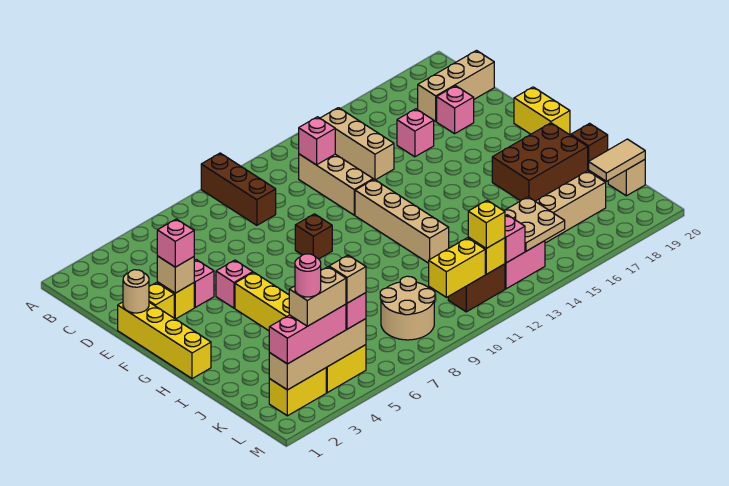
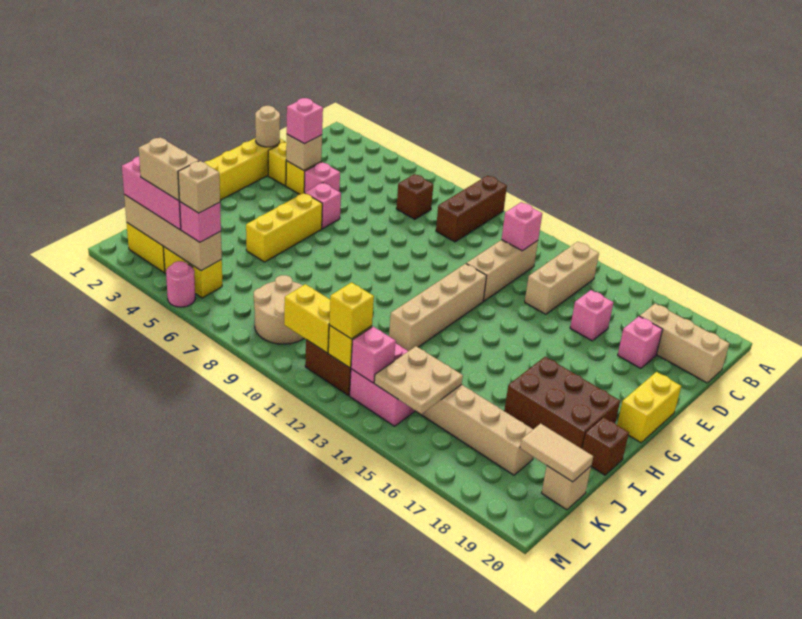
brown brick F9 level 1 -> brown brick C7 level 1
pink round brick L3 level 5 -> pink round brick M5 level 1

